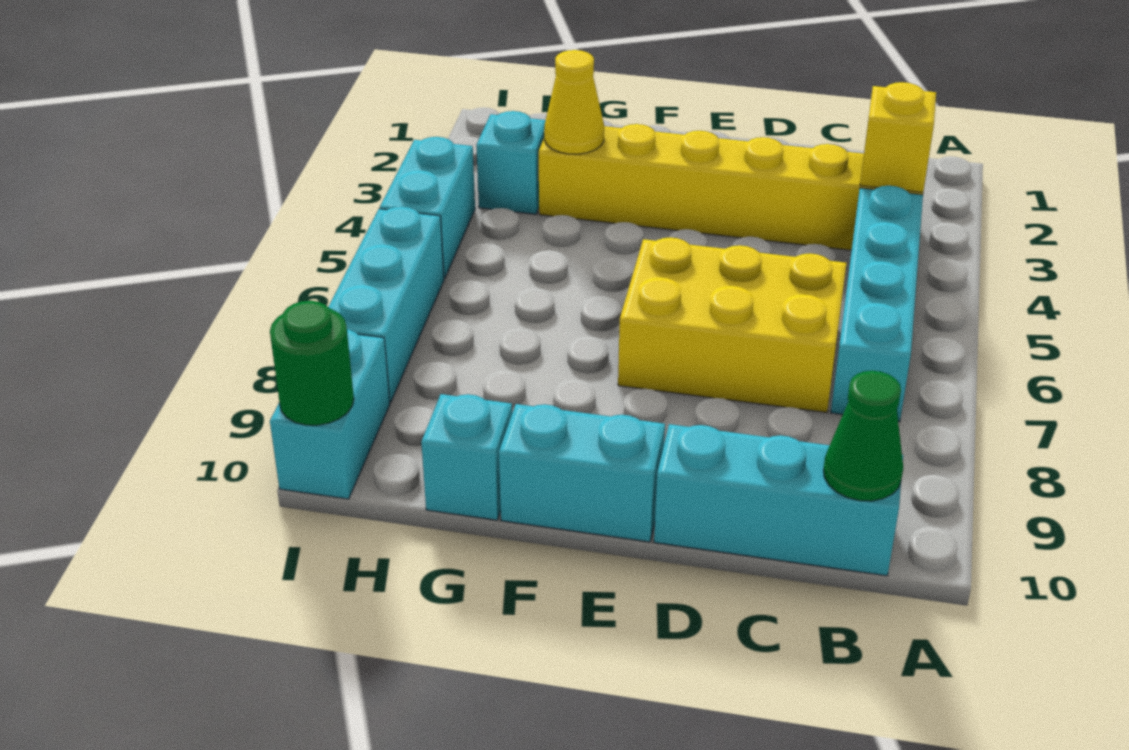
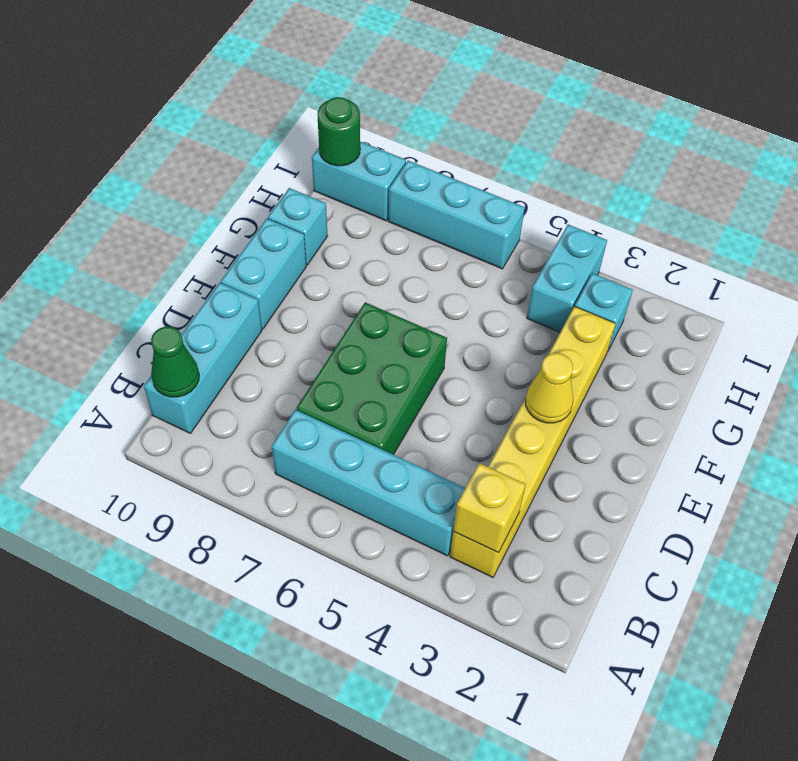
yellow brick C6:E7 level 1 -> green brick C6:E7 level 1
yellow cone G3 level 2 -> yellow cone E3 level 2
cyan brick I4:I5 level 1 -> cyan brick H4:I4 level 1

